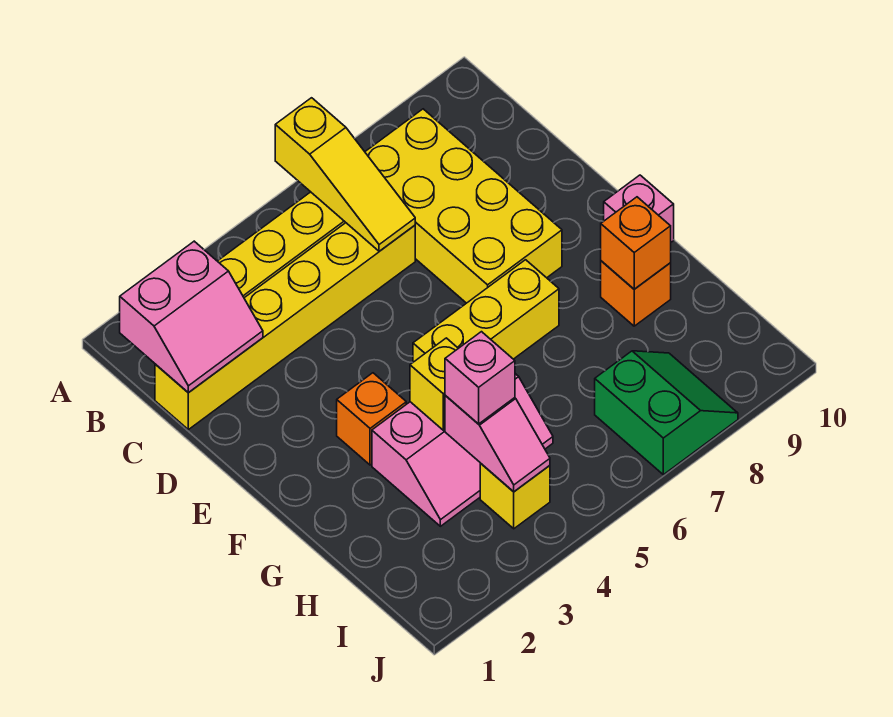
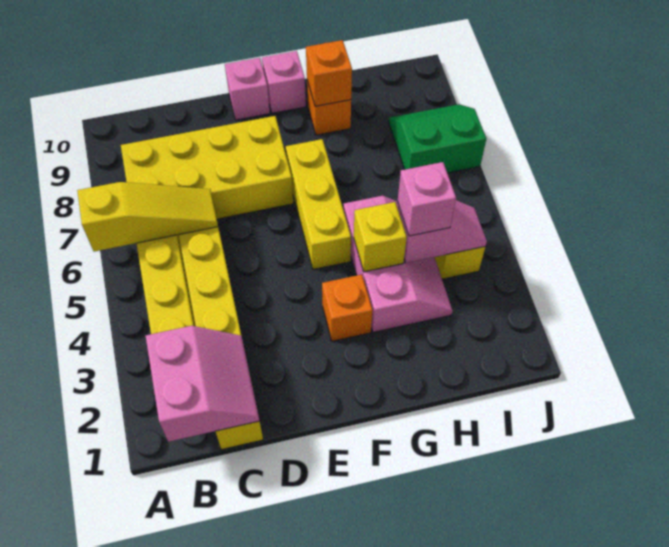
none -> pink brick E10 level 1

